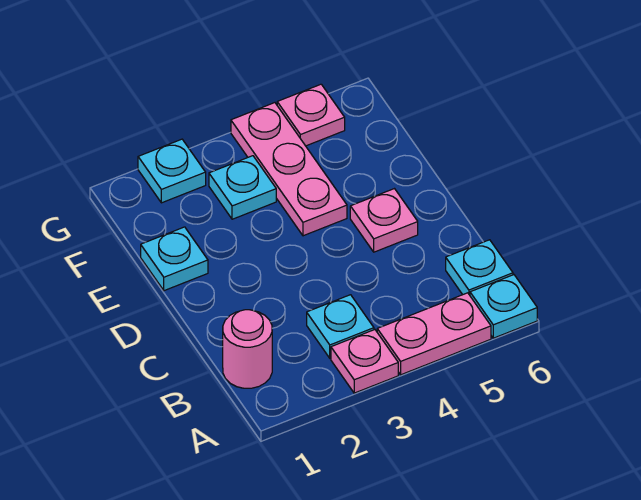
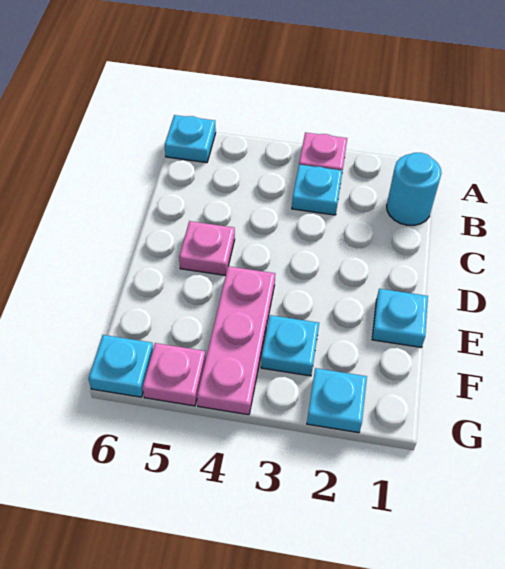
pink plate A4:A5 level 1 -> none
pink round brick B1 level 1 -> cyan round brick B1 level 1
cyan plate B6 level 1 -> cyan plate G6 level 1

